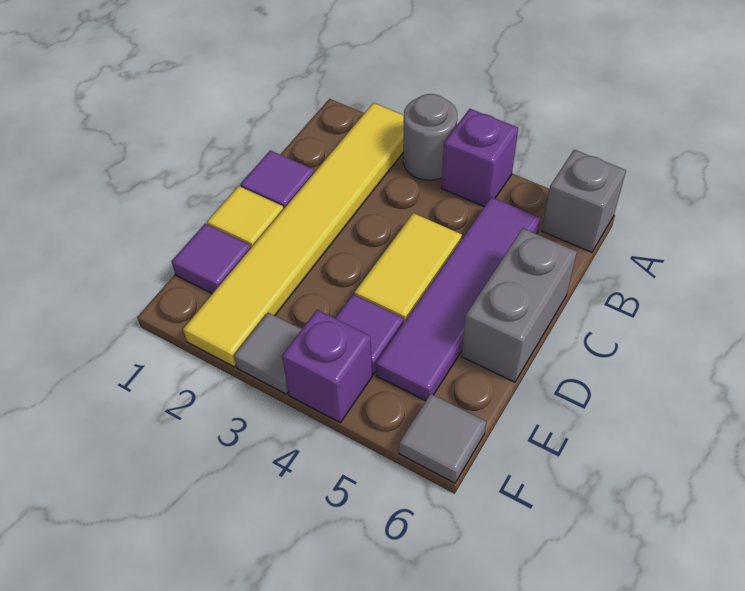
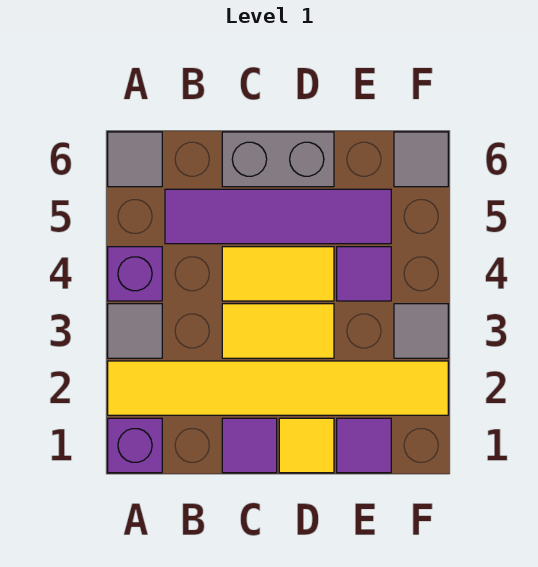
grey round brick A3 level 1 -> grey tile A3 level 1
grey brick A6 level 1 -> grey tile A6 level 1
none -> yellow tile C3:D3 level 1
purple brick F4 level 1 -> purple brick A1 level 1

